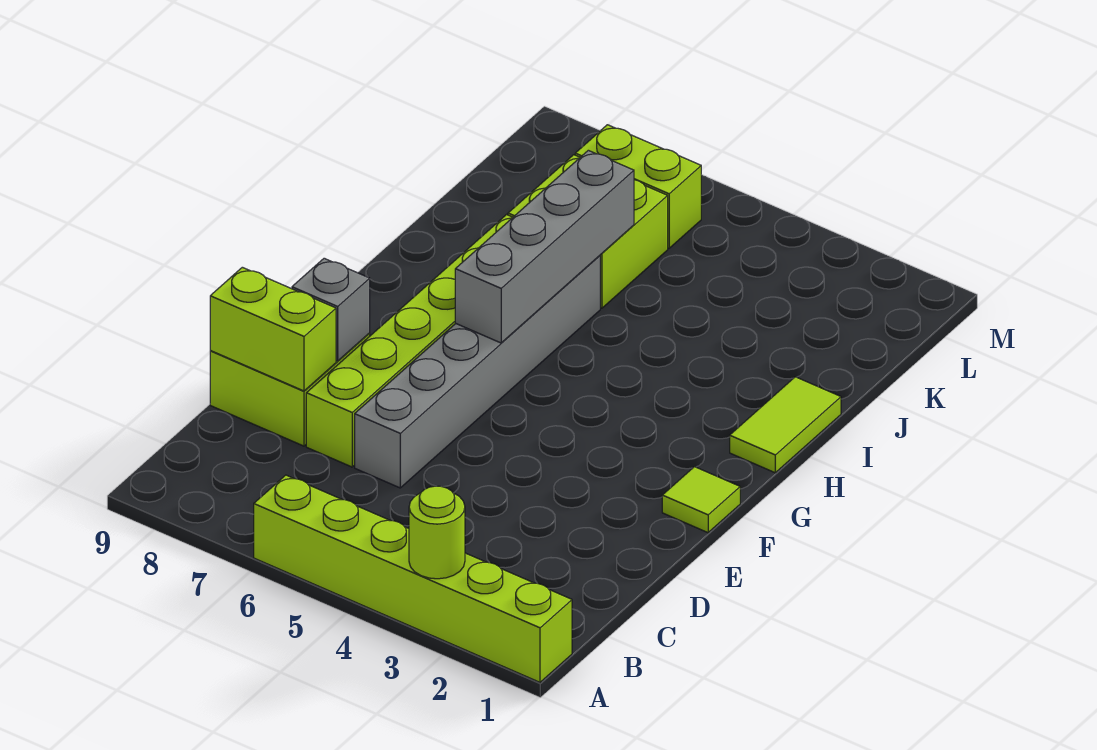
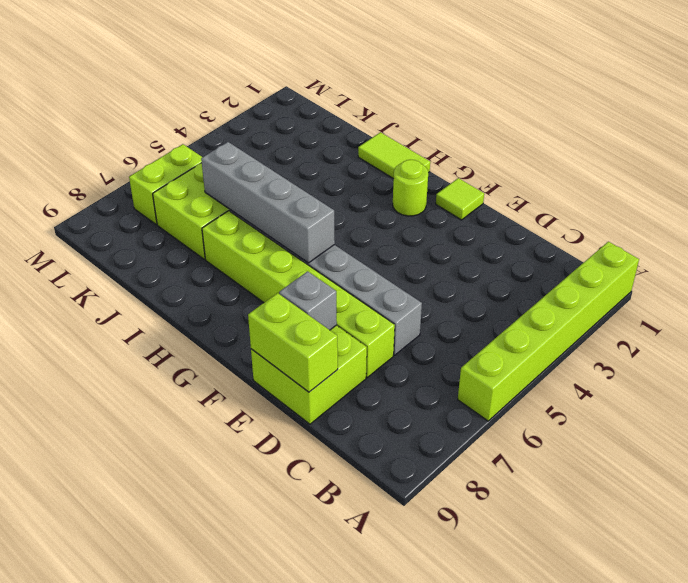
lime round brick A3 level 2 -> lime round brick G2 level 1
lime brick D8:D9 level 2 -> lime brick D9:E9 level 2

